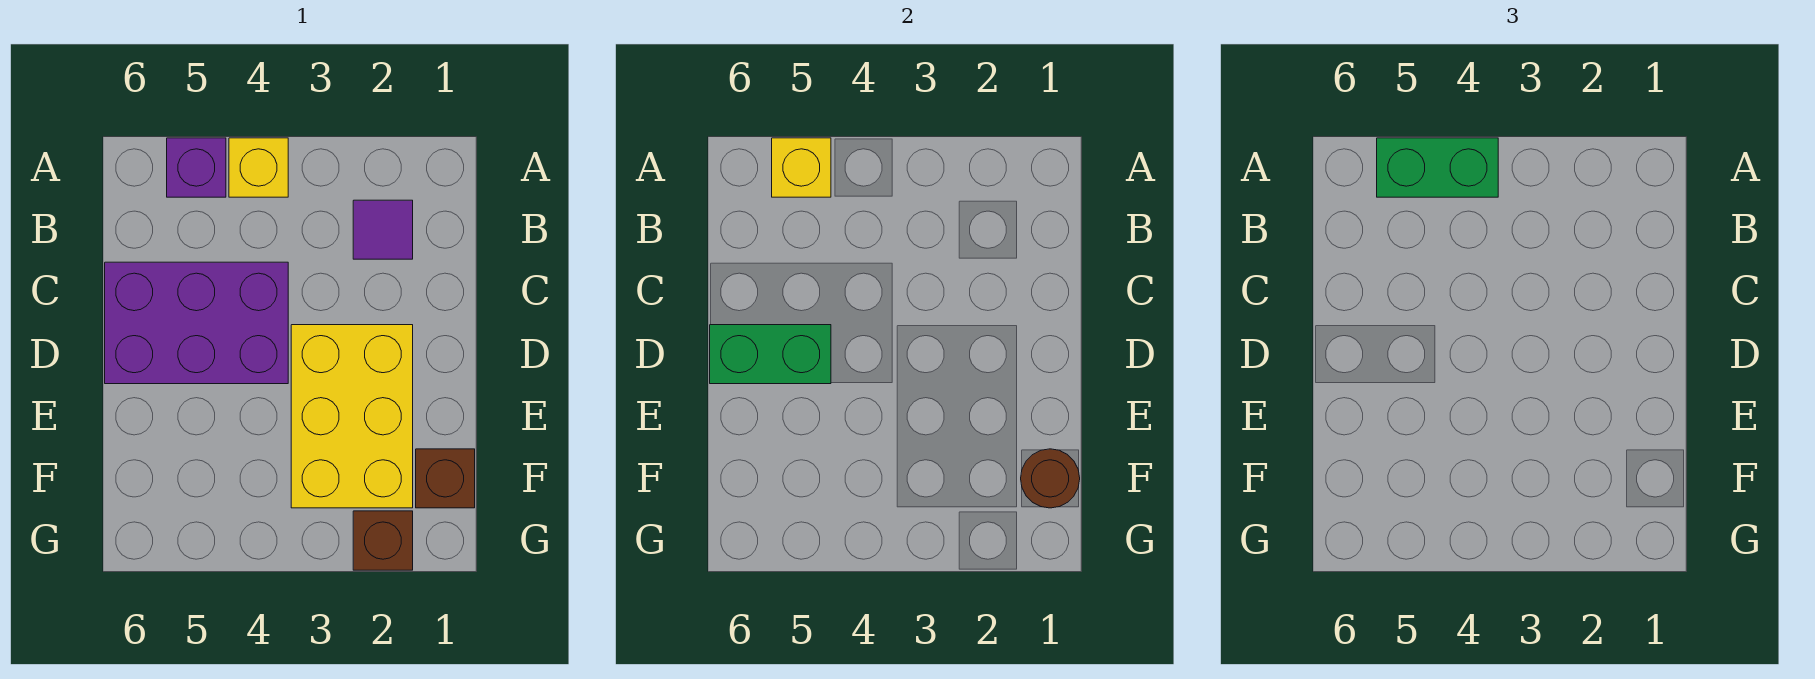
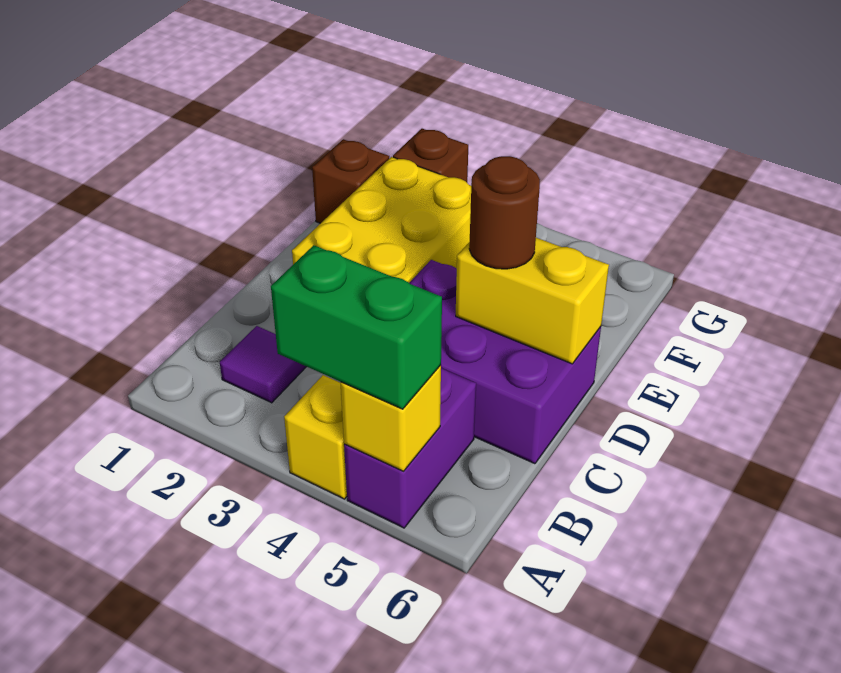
purple brick A5 level 1 -> purple brick A5:B5 level 1
green brick D5:D6 level 2 -> yellow brick D5:D6 level 2
brown round brick F1 level 2 -> brown round brick D5 level 3

